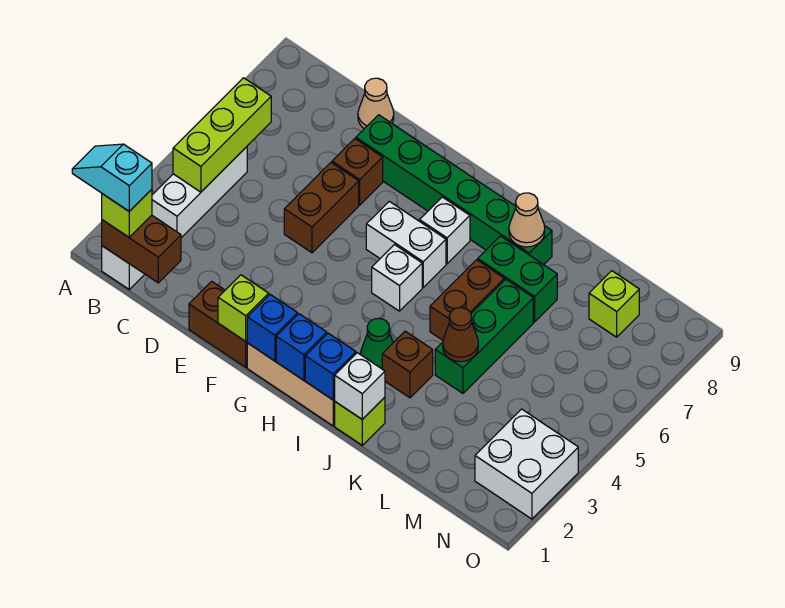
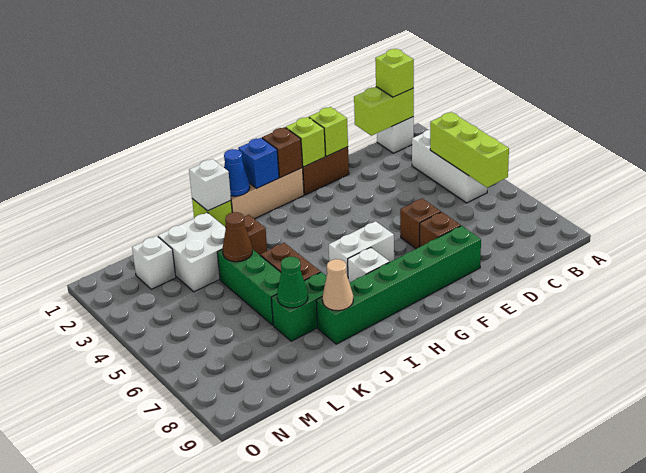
cyan slope A1:B1 level 4 top B -> none
brown brick B1:C1 level 2 -> lime brick B1:C1 level 2
tan cone D9 level 1 -> none
brown brick E5:E6 level 1 -> brown brick E6 level 1
blue brick G1 level 2 -> brown brick G1 level 2
white brick H5 level 1 -> white brick M2 level 1
blue brick I1 level 2 -> blue cone I1 level 2
green cone I3 level 1 -> green cone K7 level 2
lime brick M8 level 1 -> lime brick E1 level 2
white brick N2:O3 level 1 -> white brick K2:L3 level 1

